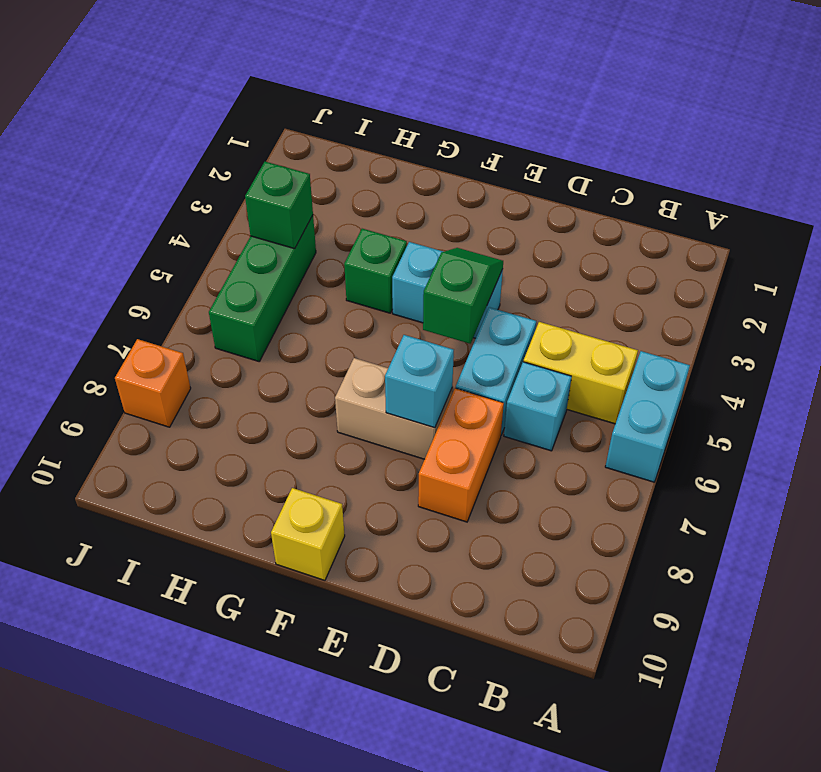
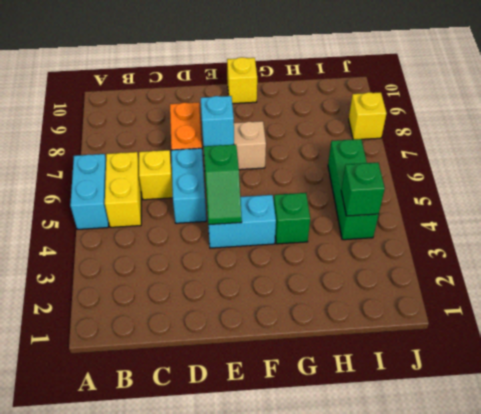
yellow brick B5:C5 level 1 -> yellow brick B5:B6 level 1
cyan brick C6 level 1 -> yellow brick C6 level 1
orange brick J8 level 1 -> yellow brick J8 level 1

